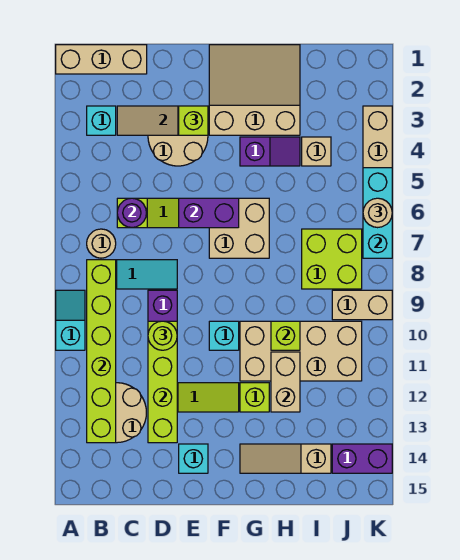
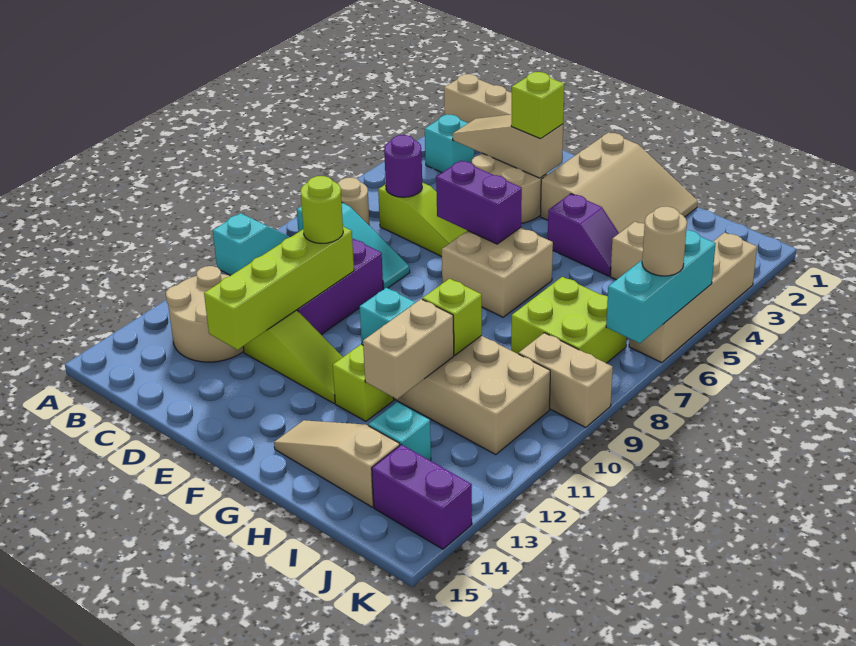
lime brick B8:B13 level 2 -> none
cyan brick E14 level 1 -> cyan brick I13 level 1
tan slope F1:H3 level 1 top 3 -> tan slope F1:H3 level 1 top F

